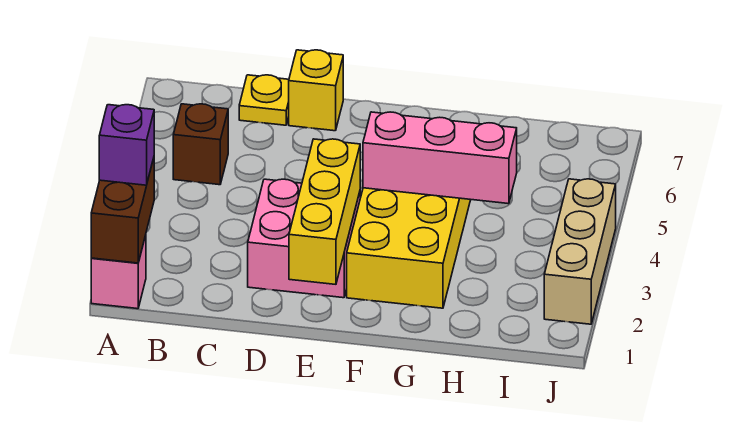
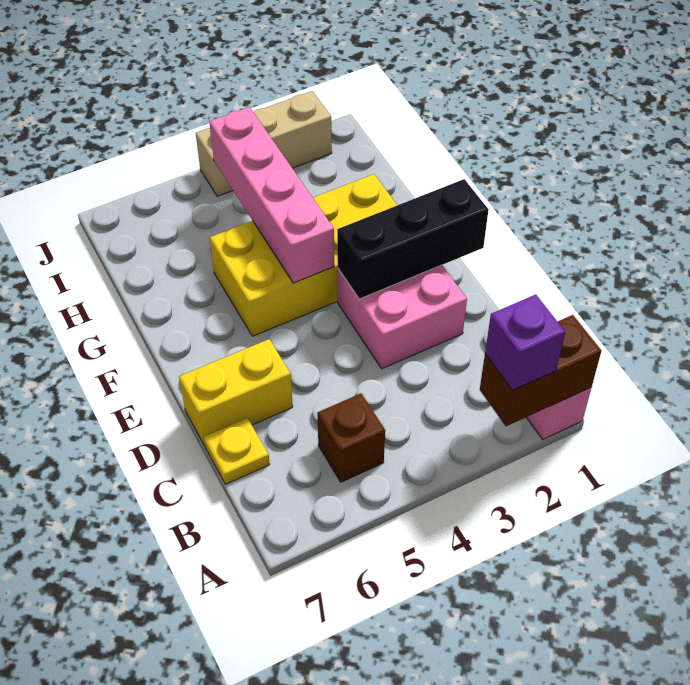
yellow brick D7 level 1 -> yellow brick D6:D7 level 1
yellow brick E1:E3 level 2 -> black brick E1:E3 level 2
pink brick F4:H4 level 2 -> pink brick F4:I4 level 2

